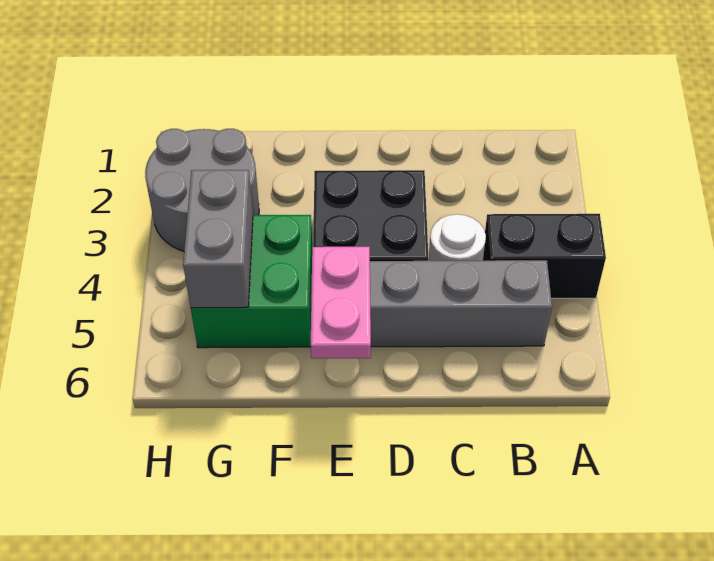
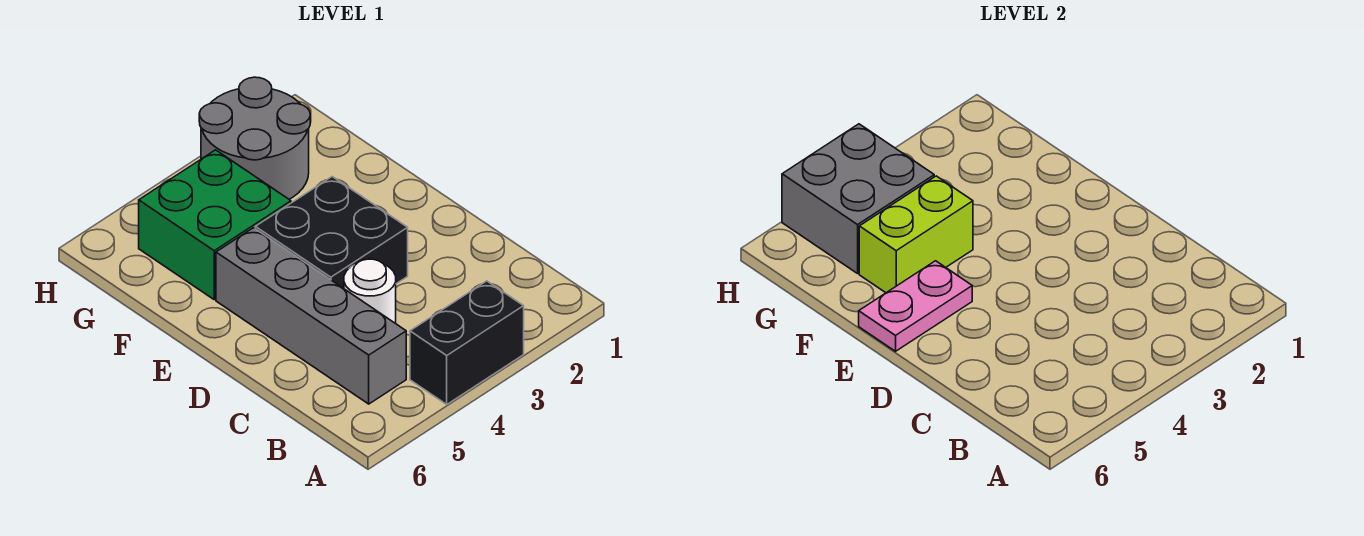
black brick A4:B4 level 1 -> black brick A3:A4 level 1
none -> lime brick F4:F5 level 2
grey brick G4:G5 level 2 -> grey brick G4:H5 level 2

